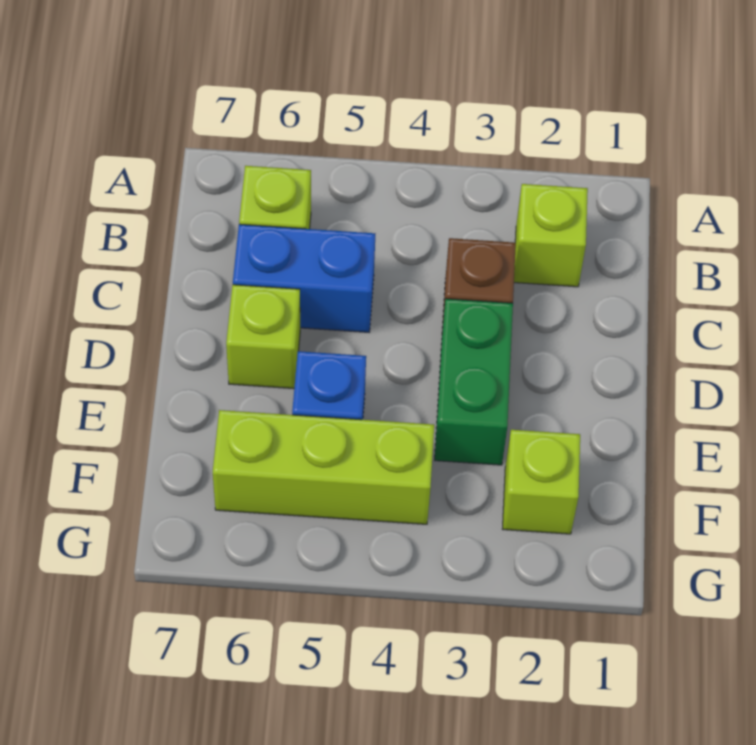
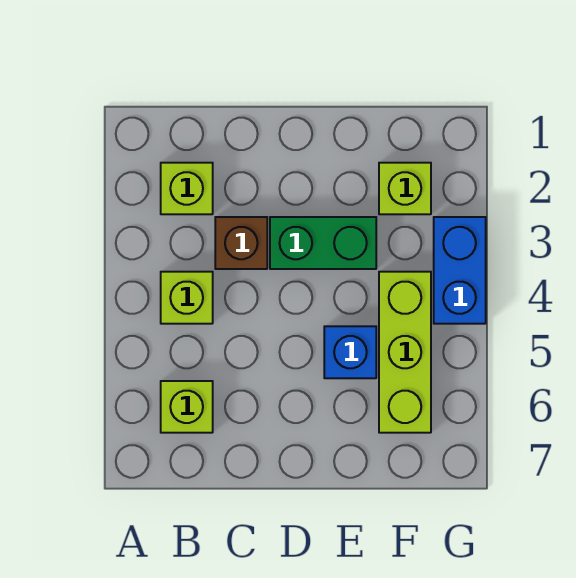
blue brick C5:C6 level 1 -> blue brick G3:G4 level 1
lime brick D6 level 1 -> lime brick B4 level 1

